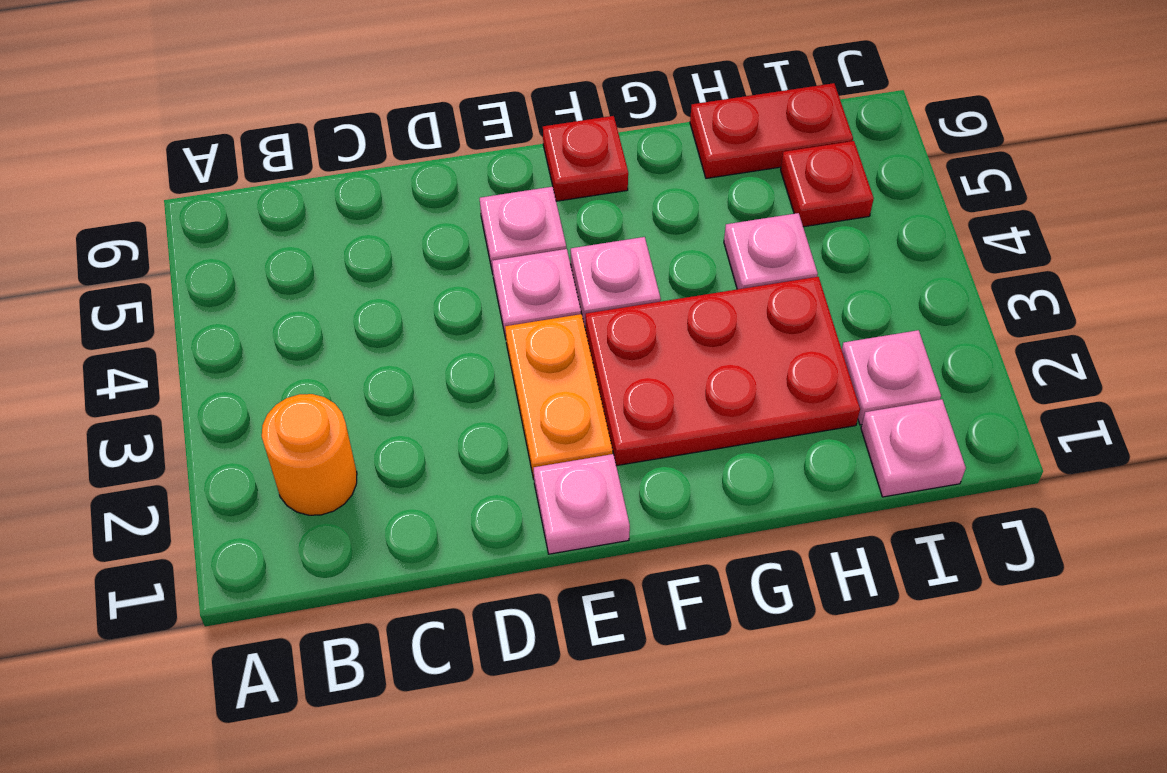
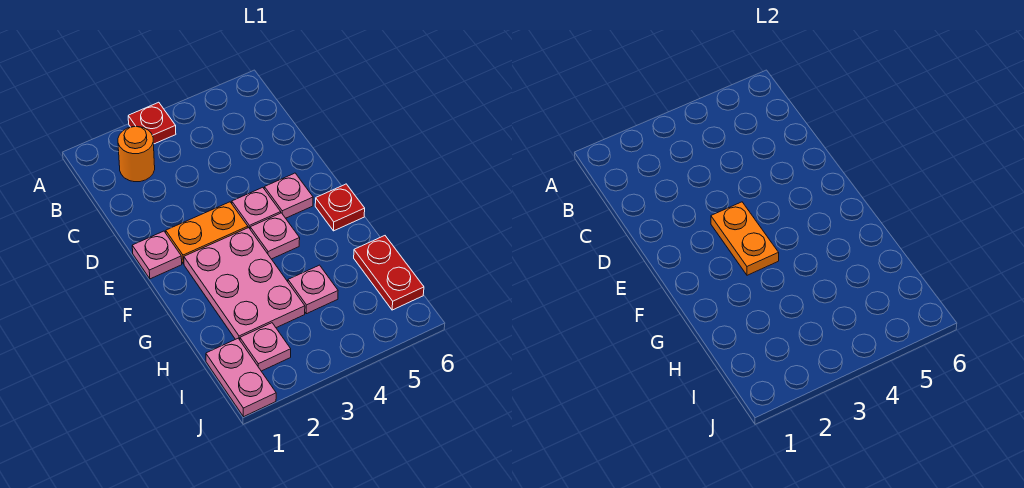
none -> orange plate E3:F3 level 2
red plate F2:H3 level 1 -> pink plate F2:H3 level 1
pink plate I1 level 1 -> pink plate I1:J1 level 1
red plate I5 level 1 -> red plate A3 level 1

